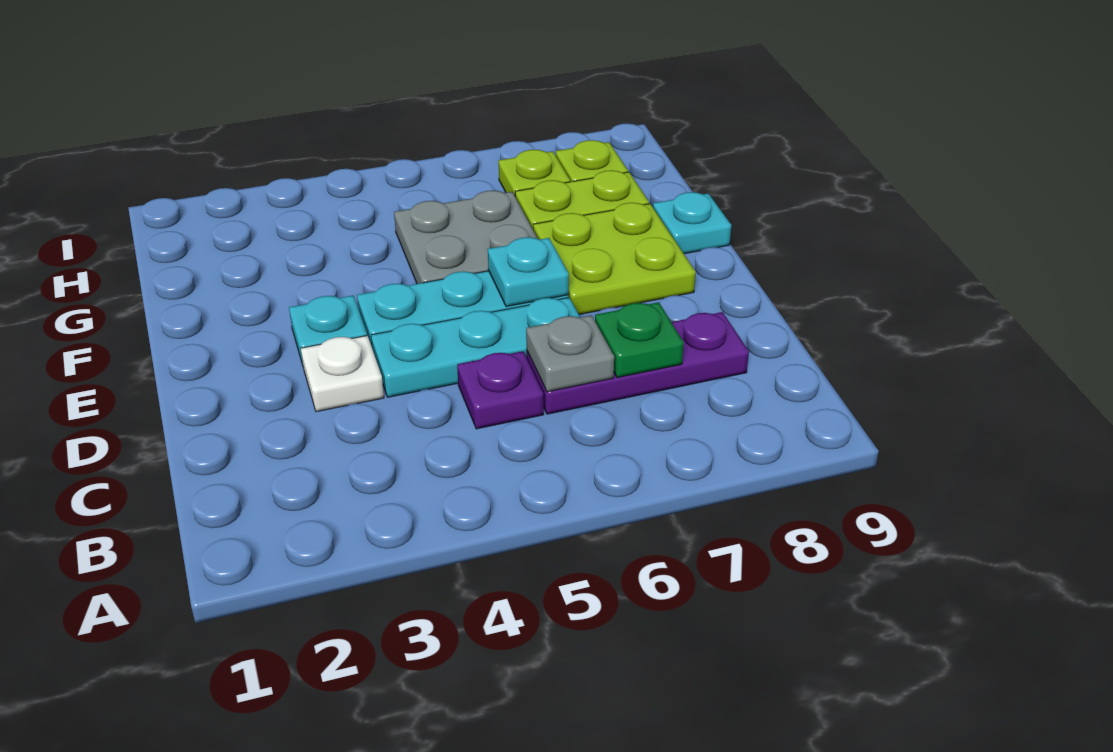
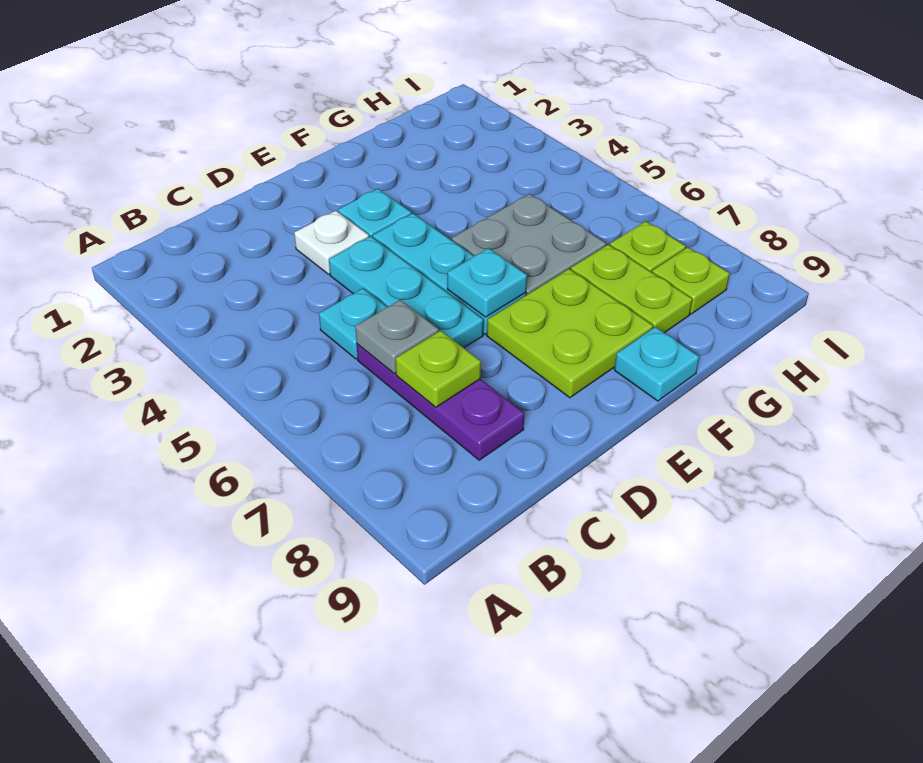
purple plate C5 level 1 -> cyan plate C5 level 1
green plate C7 level 2 -> lime plate C7 level 2

